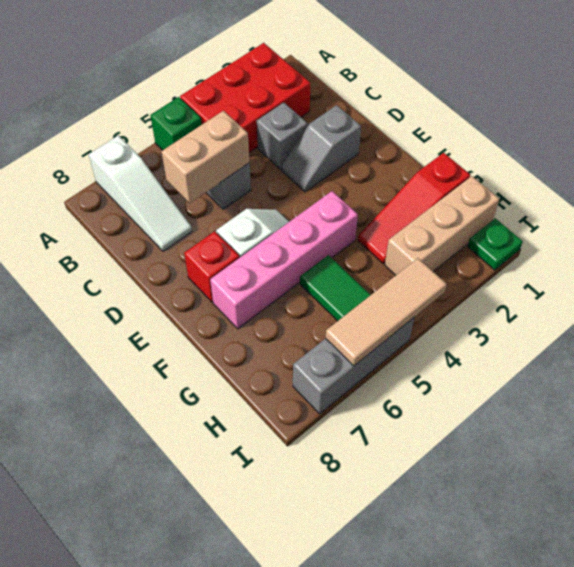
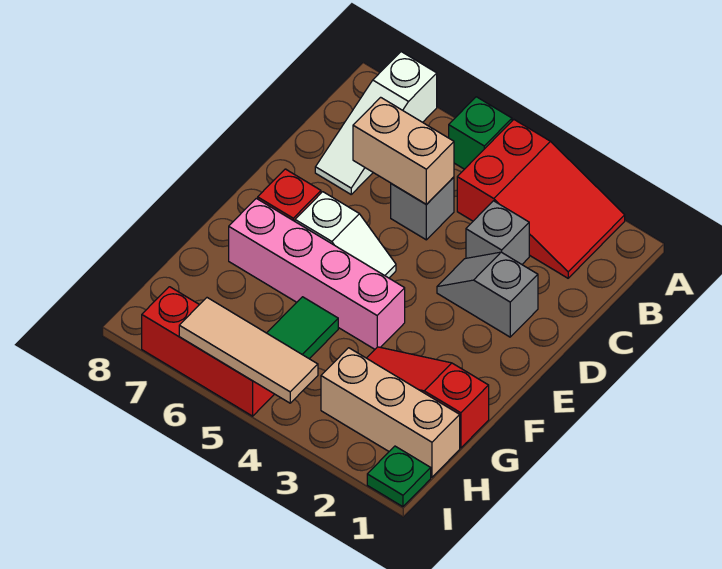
red brick A2:B4 level 1 -> red slope A2:B4 level 1 top 4
grey brick I5:I7 level 1 -> red brick I5:I7 level 1

